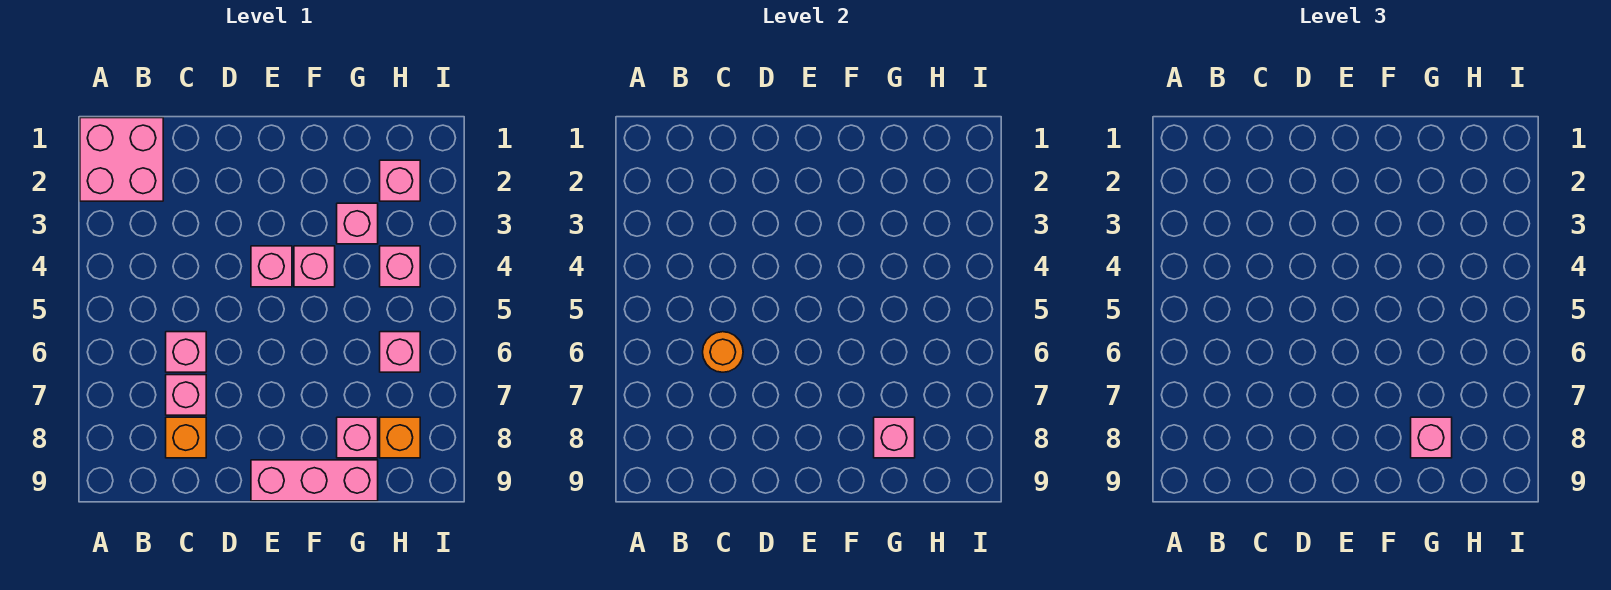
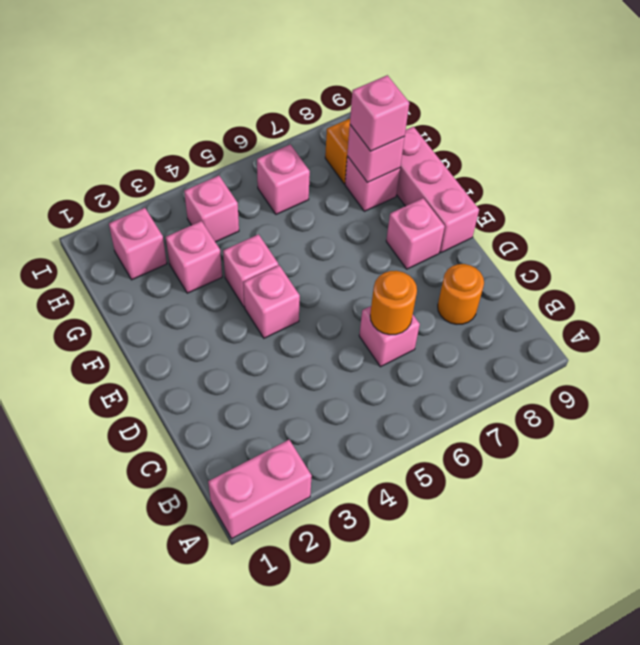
pink brick A1:B2 level 1 -> pink brick A1:A2 level 1
pink brick C7 level 1 -> pink brick E8 level 1
orange brick C8 level 1 -> orange round brick C8 level 1

